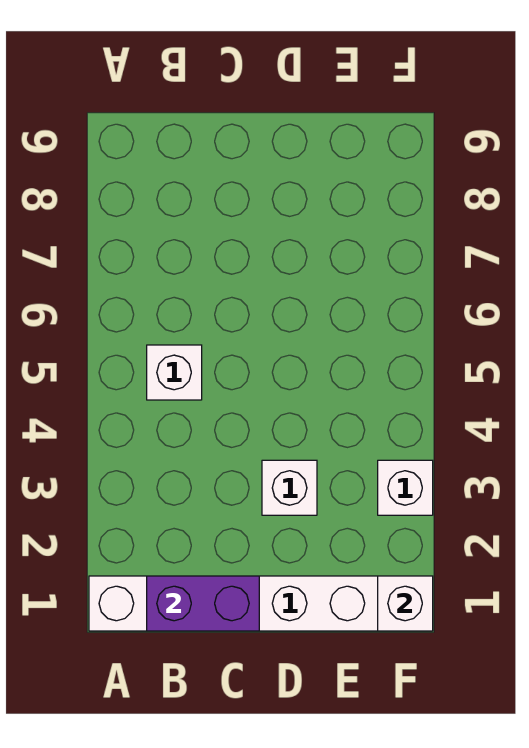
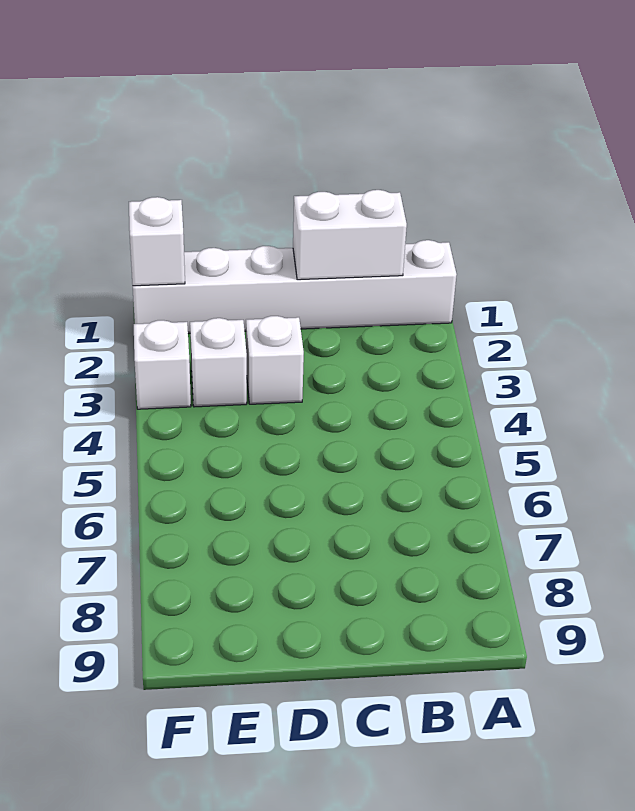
purple brick B1:C1 level 2 -> white brick B1:C1 level 2
white brick B5 level 1 -> white brick E3 level 1

